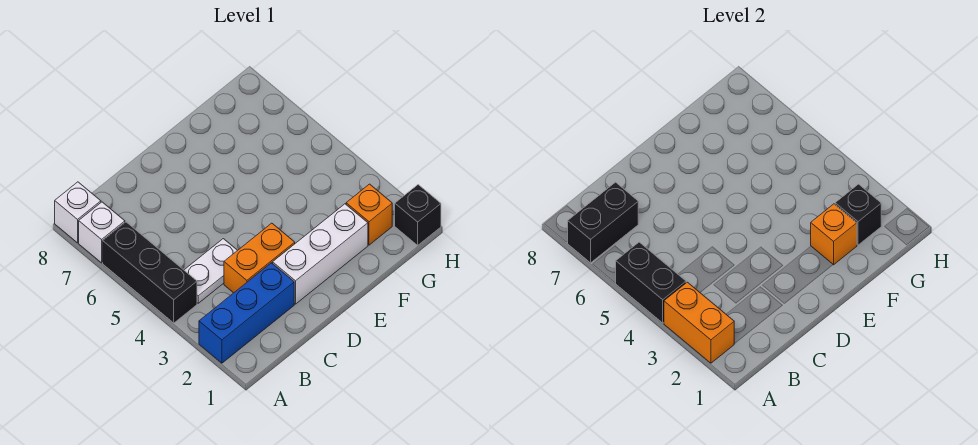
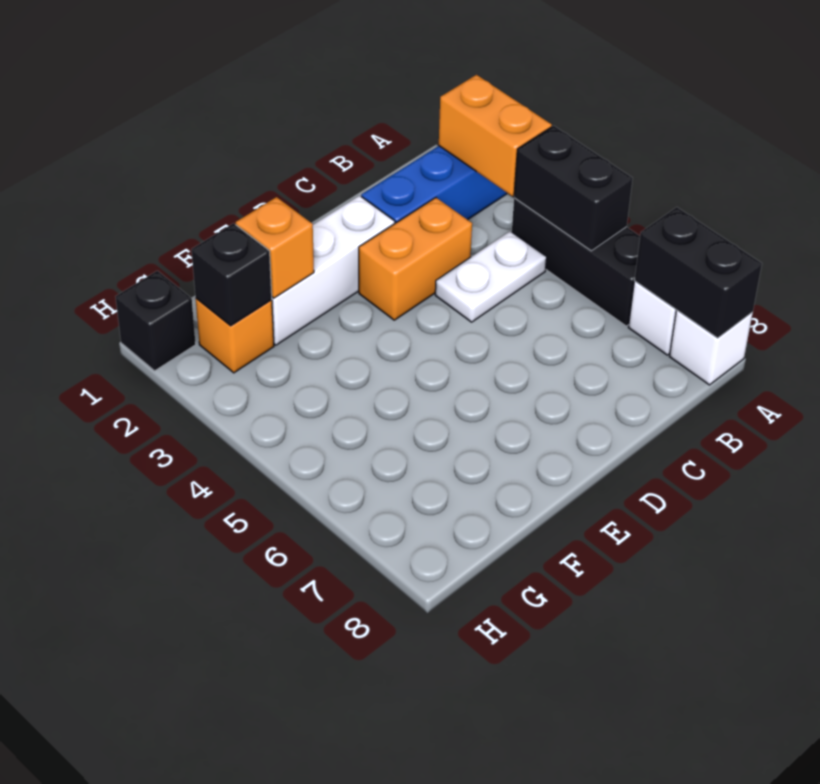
black brick A7:B7 level 2 -> black brick A7:A8 level 2

